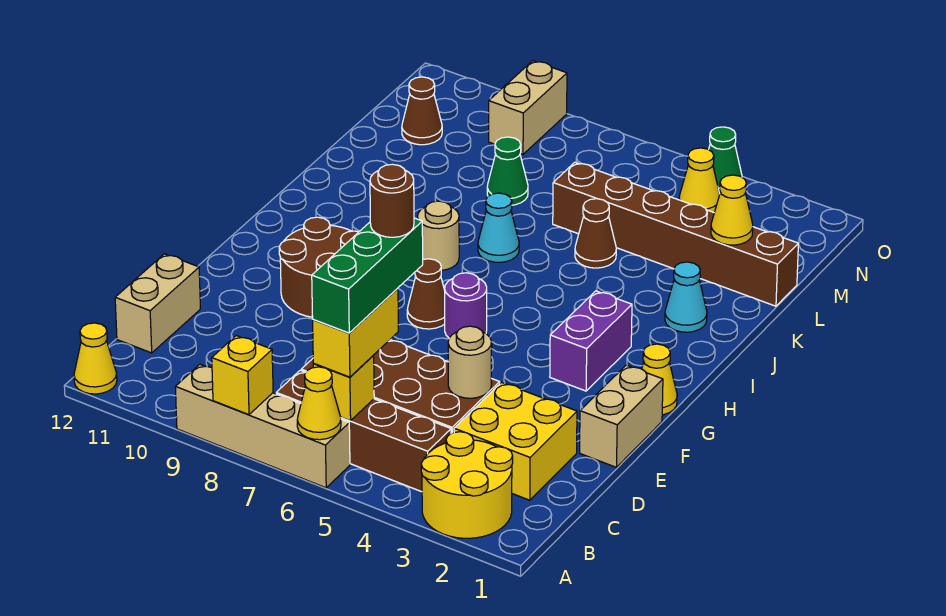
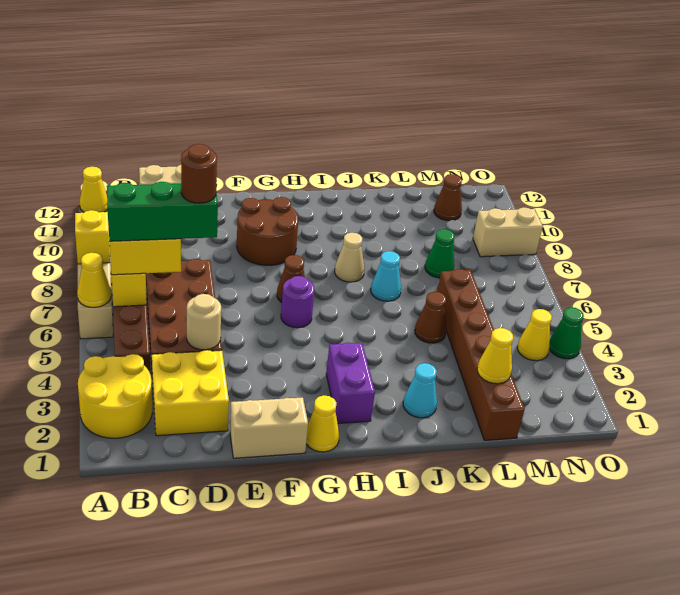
purple brick G3:H3 level 1 -> purple brick H2:H3 level 1
tan round brick I8 level 1 -> tan cone I8 level 1

